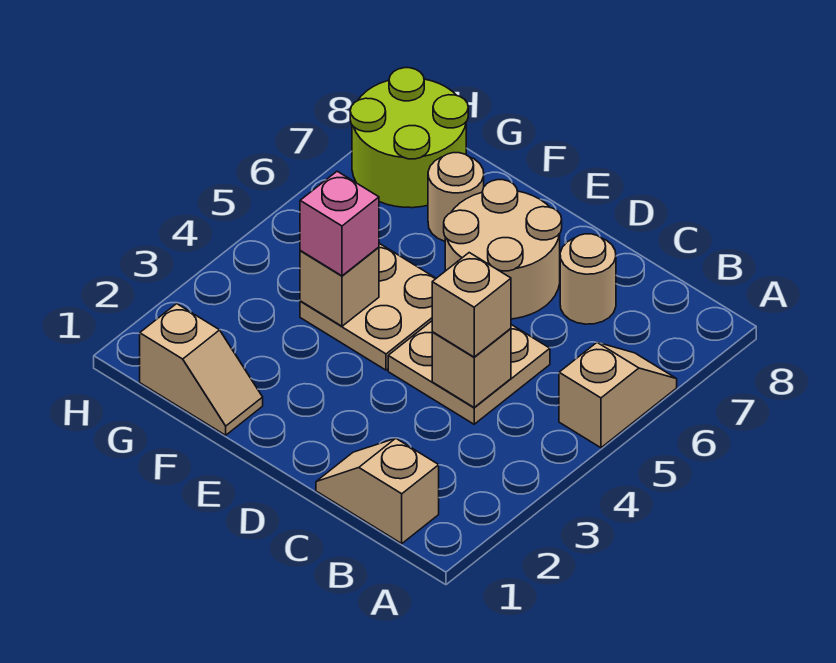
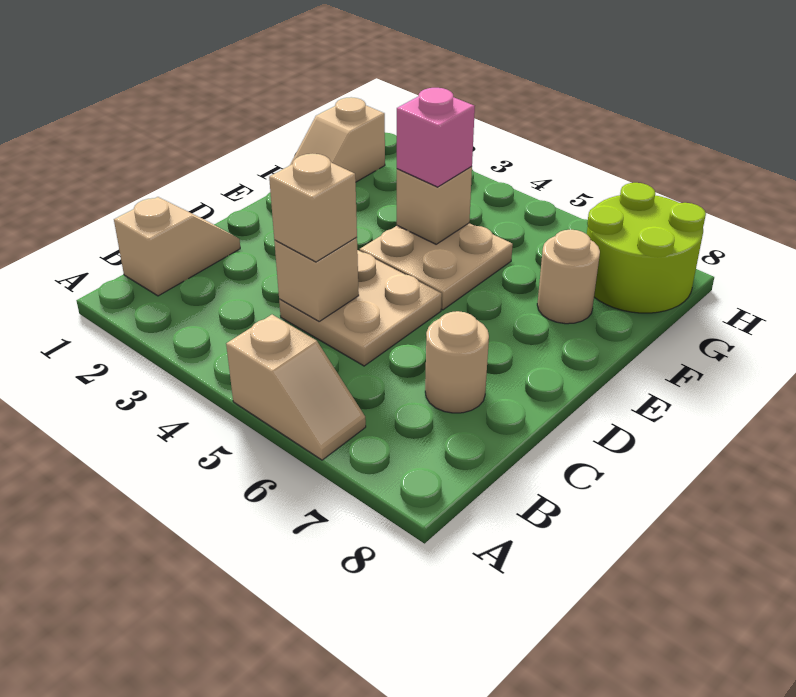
tan round brick D6:E7 level 1 -> none

